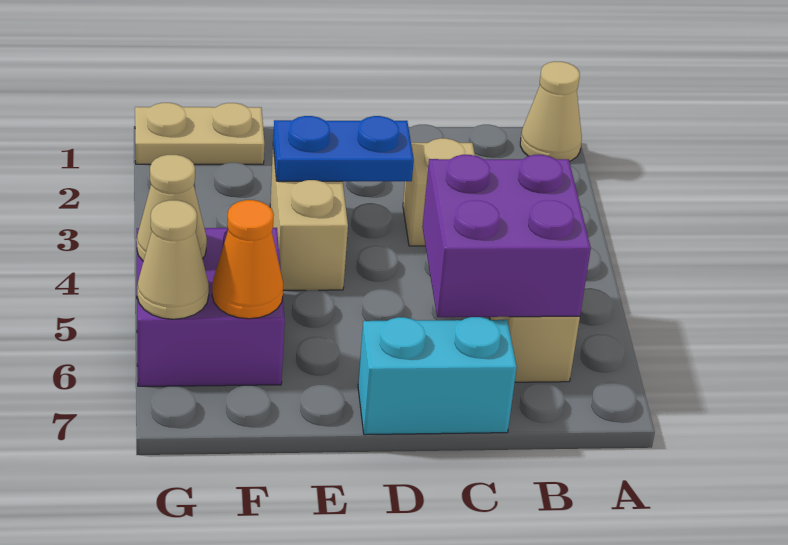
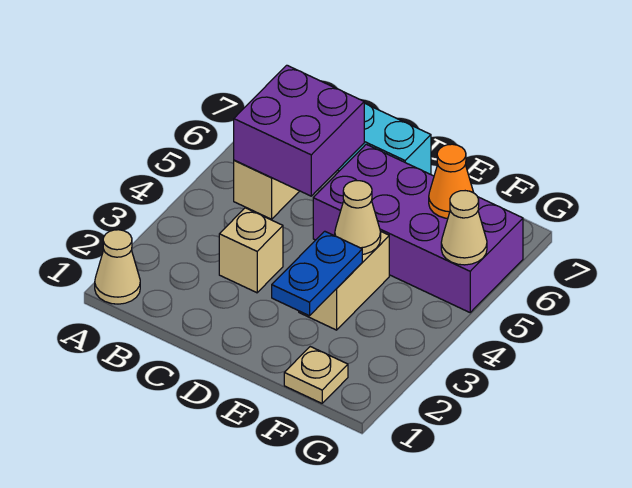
blue plate D3:E3 level 2 -> blue plate E2:E3 level 2
tan plate F1:G1 level 1 -> tan plate F1 level 1
purple brick F5:G6 level 1 -> purple brick D5:G6 level 1
tan cone G6 level 2 -> tan cone E4 level 2

